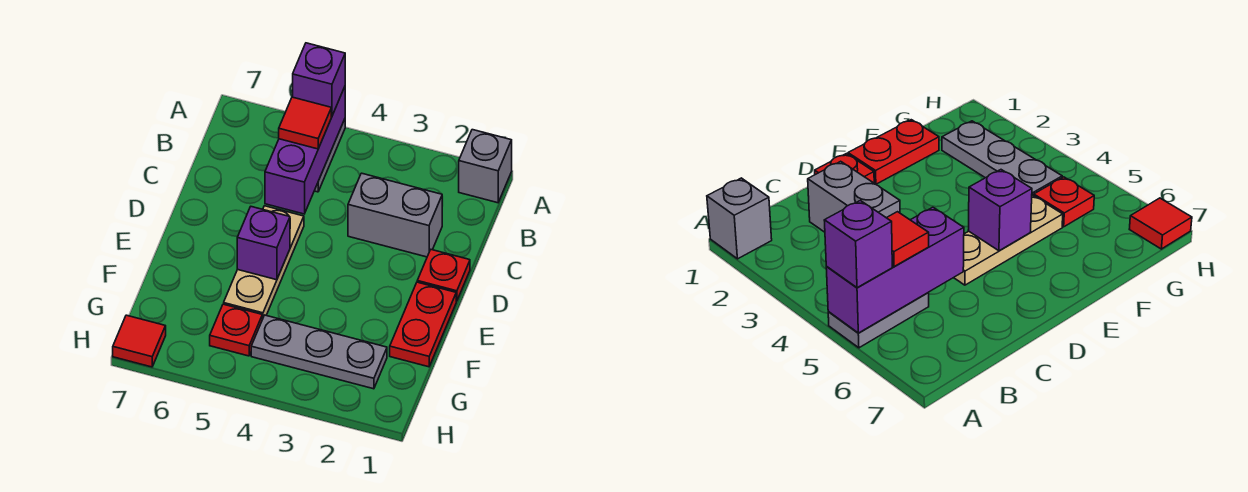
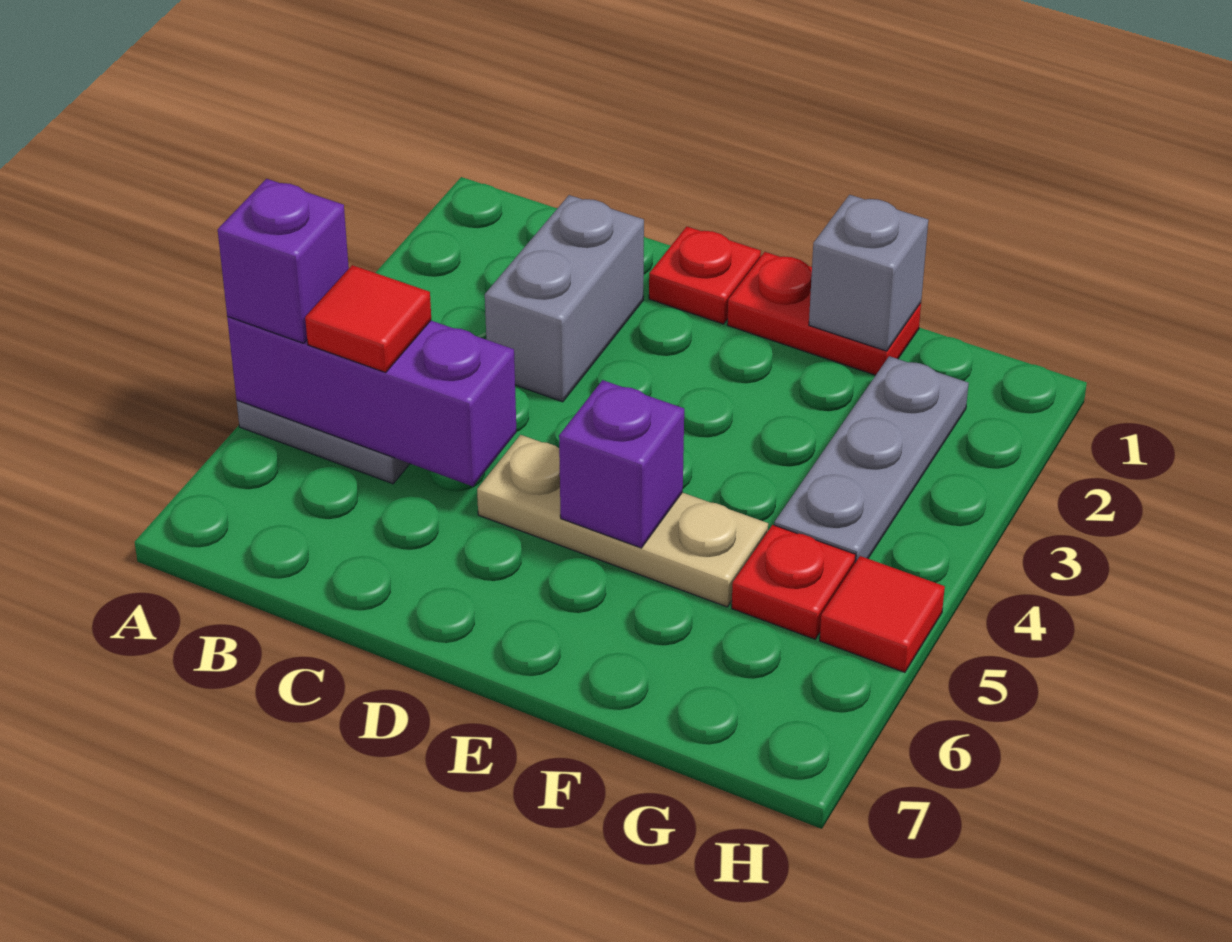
grey brick A1 level 1 -> grey brick F1 level 2
red tile H7 level 1 -> red tile H5 level 1

